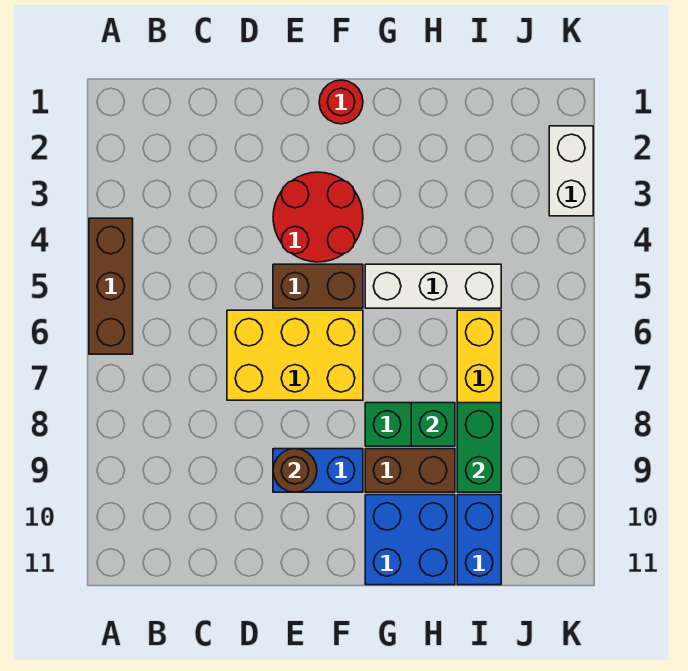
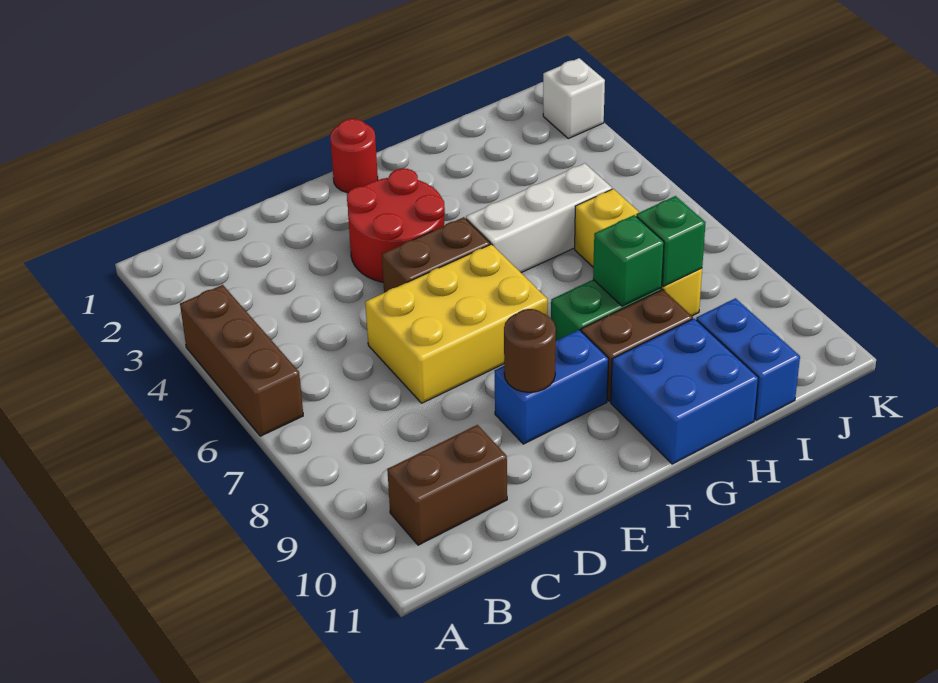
none -> brown brick B10:C10 level 1
green brick I8:I9 level 2 -> green brick I8 level 2
white brick K2:K3 level 1 -> white brick K2 level 1

